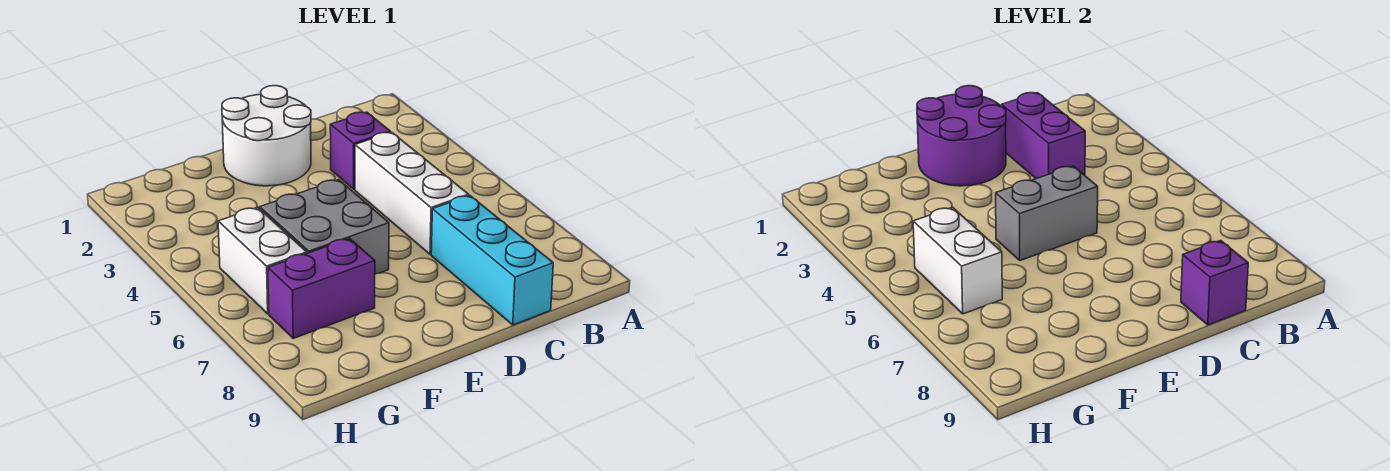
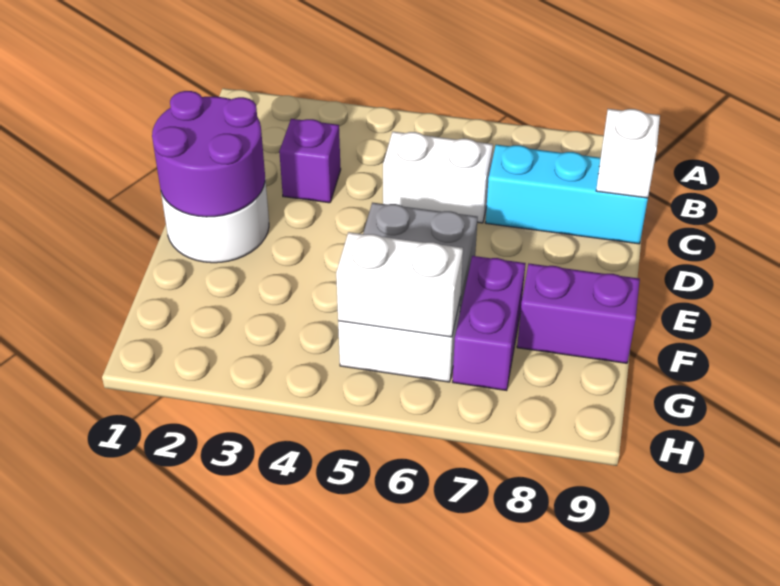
purple brick C2:C3 level 2 -> purple brick F8:F9 level 1
white brick C4:C6 level 1 -> white brick C5:C6 level 1
purple brick C9 level 2 -> white brick C9 level 2
grey brick D5:E5 level 2 -> none

